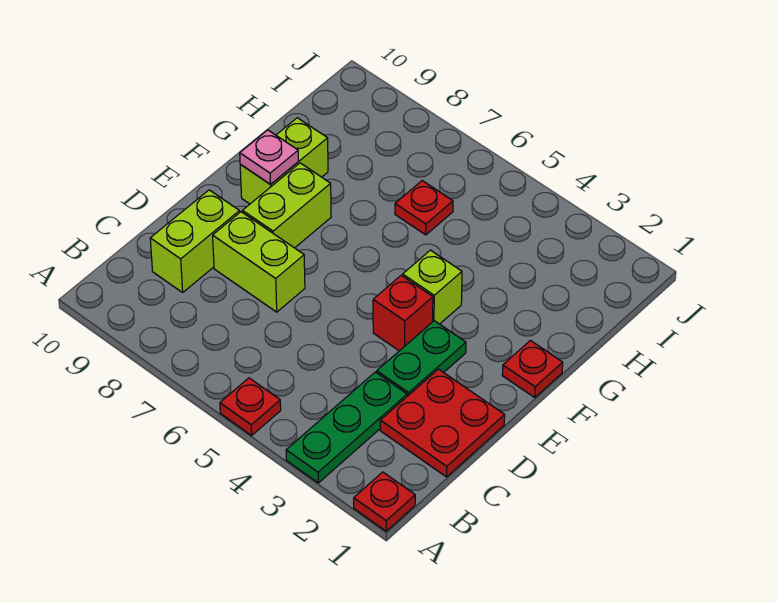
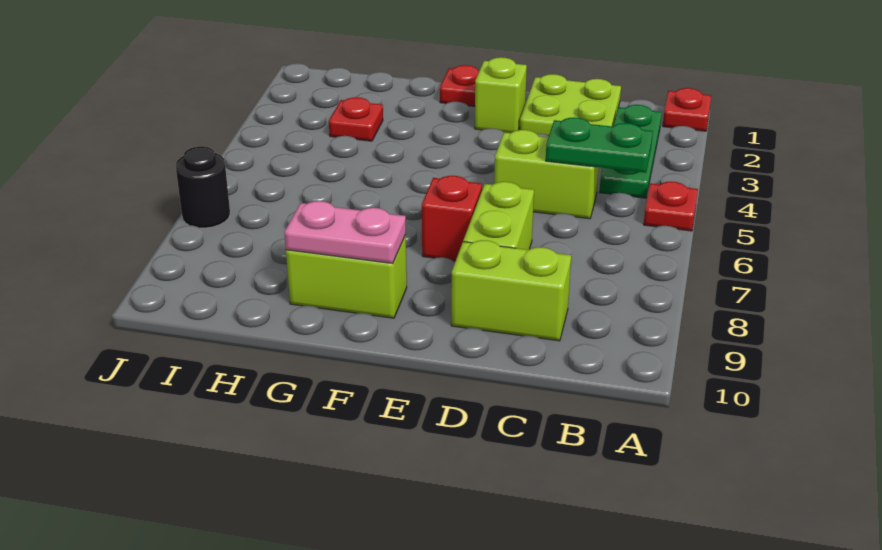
green plate A3:C3 level 1 -> green plate B2:B4 level 1
red plate C1:D2 level 1 -> lime plate C1:D2 level 1
green plate D3:E3 level 1 -> green plate B5:C5 level 2
red brick E4 level 1 -> red brick E7 level 1
lime brick E8:F8 level 1 -> lime brick C5:D5 level 1
lime brick F4 level 1 -> lime brick E2 level 1
pink plate F9 level 2 -> pink plate F9:G9 level 2
red plate H6 level 1 -> red plate H3 level 1
none -> black round brick J7 level 1

